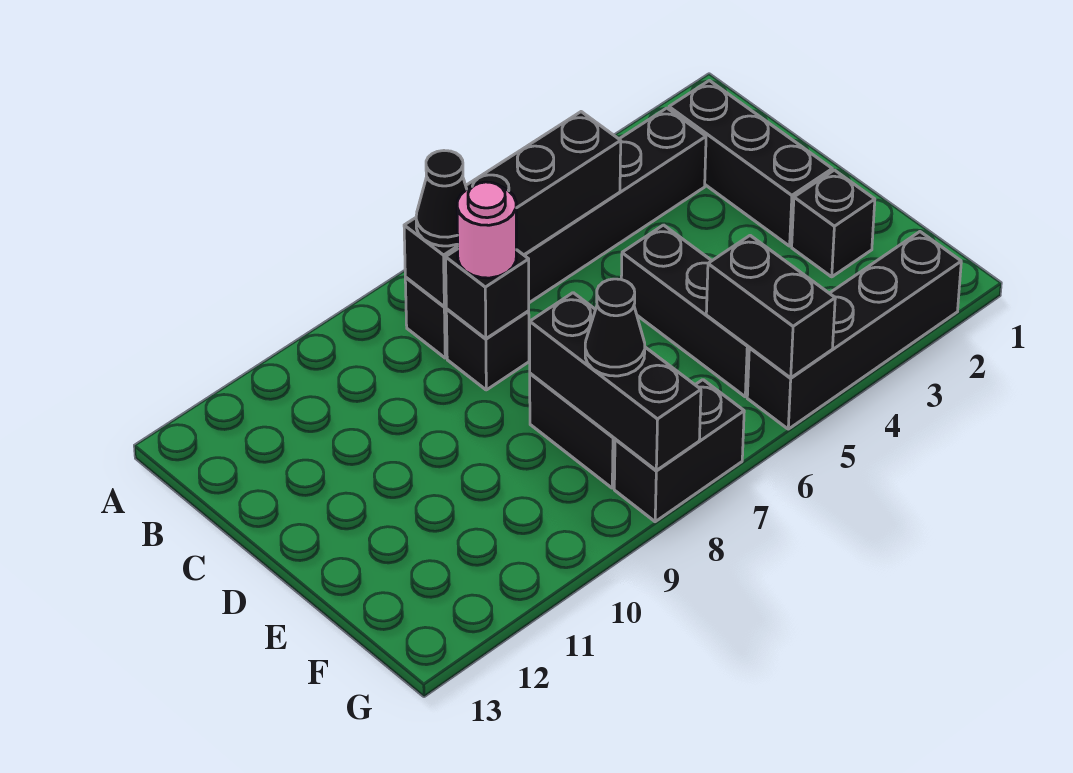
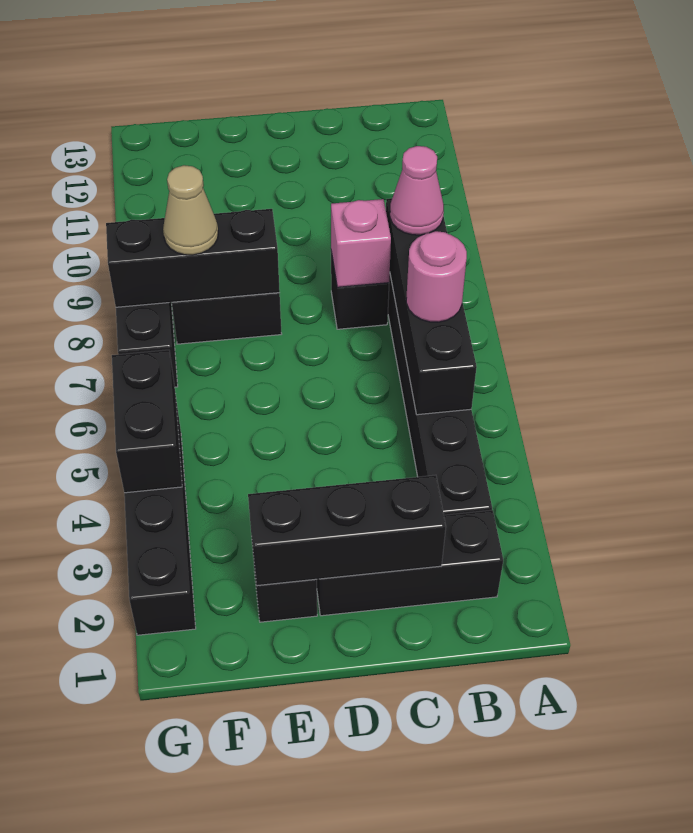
black cone B8 level 3 -> pink cone B8 level 3
black brick C8 level 2 -> pink brick C8 level 2
pink round brick C8 level 3 -> pink round brick B6 level 3
black brick D5:F5 level 1 -> black brick C2:E2 level 2
black brick F5:G5 level 2 -> black brick G4:G5 level 2
black cone F8 level 3 -> tan cone F8 level 3

